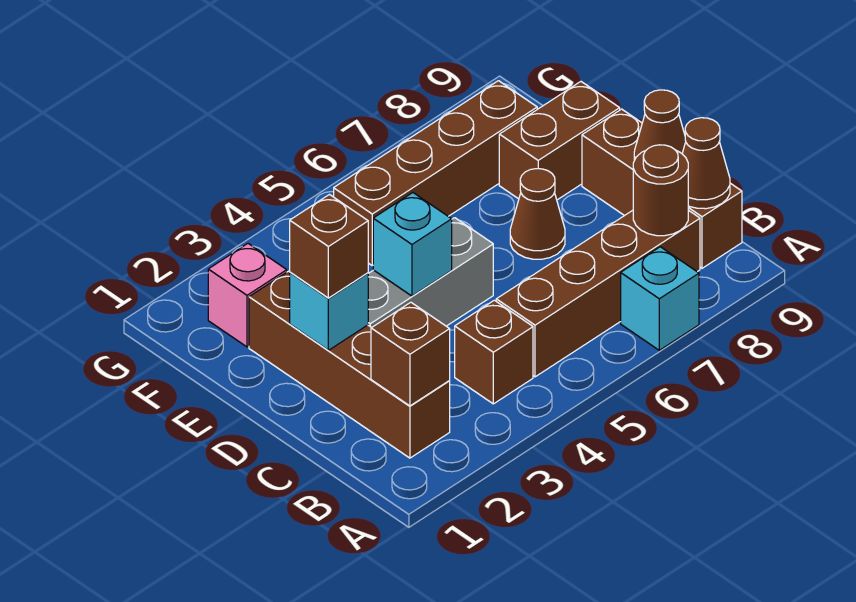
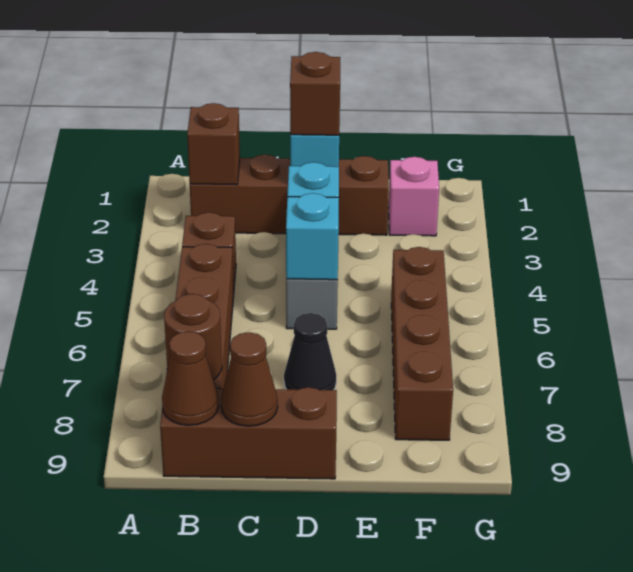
cyan brick A7 level 1 -> cyan brick D5 level 2
brown cone D7 level 1 -> black cone D7 level 1
brown brick E8:E9 level 1 -> none

